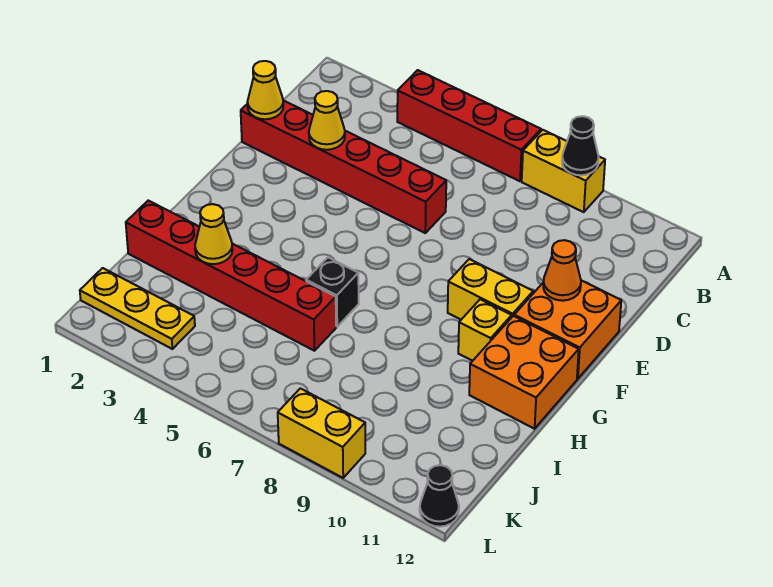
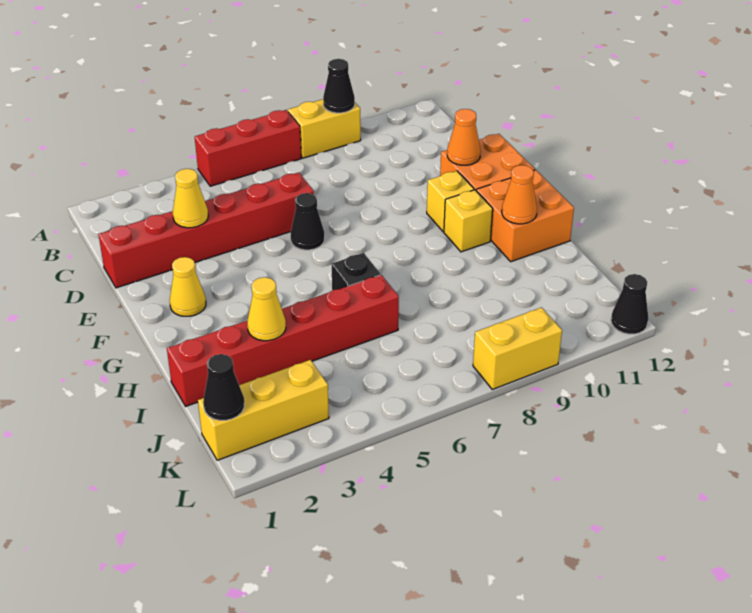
red brick A4:A7 level 1 -> red brick A5:A7 level 1
yellow cone D1 level 2 -> yellow cone F2 level 1
none -> black cone E6 level 1
yellow brick F9:F10 level 1 -> yellow brick F10 level 1
none -> orange cone H11 level 2
yellow plate K1:K3 level 1 -> yellow brick K1:K3 level 1
none -> black cone K1 level 2

